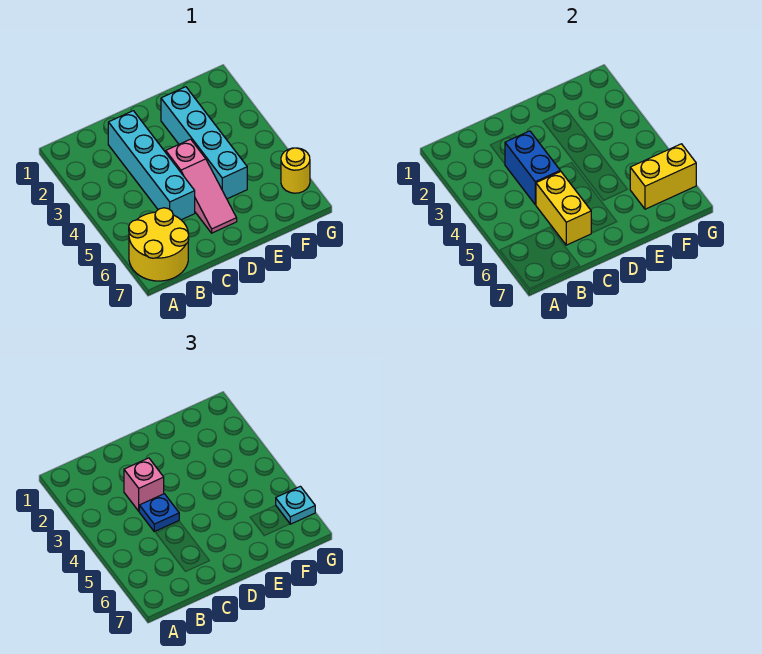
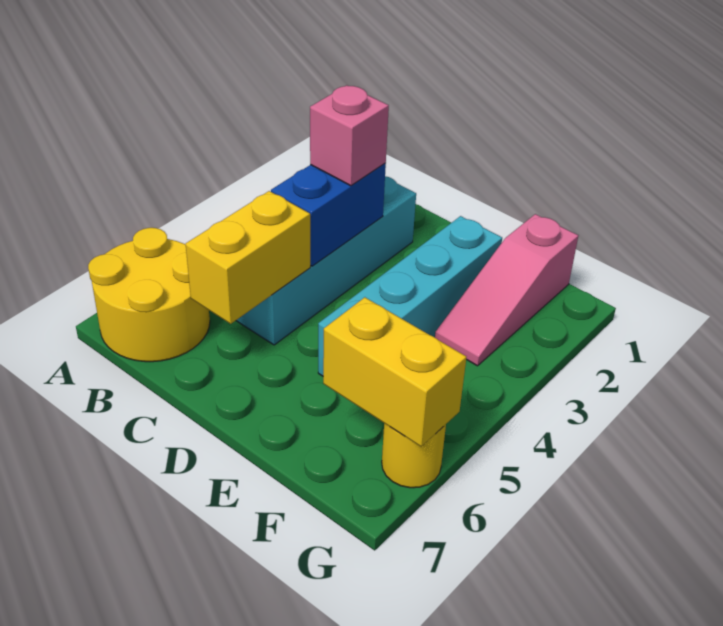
blue plate C4 level 3 -> none
pink slope D4:D6 level 1 top 4 -> pink slope F1:F3 level 1 top 1
cyan plate G6 level 3 -> none

